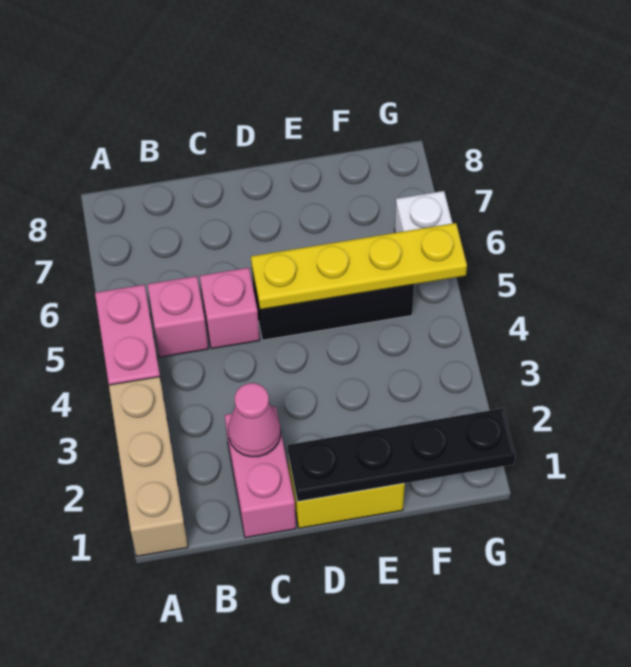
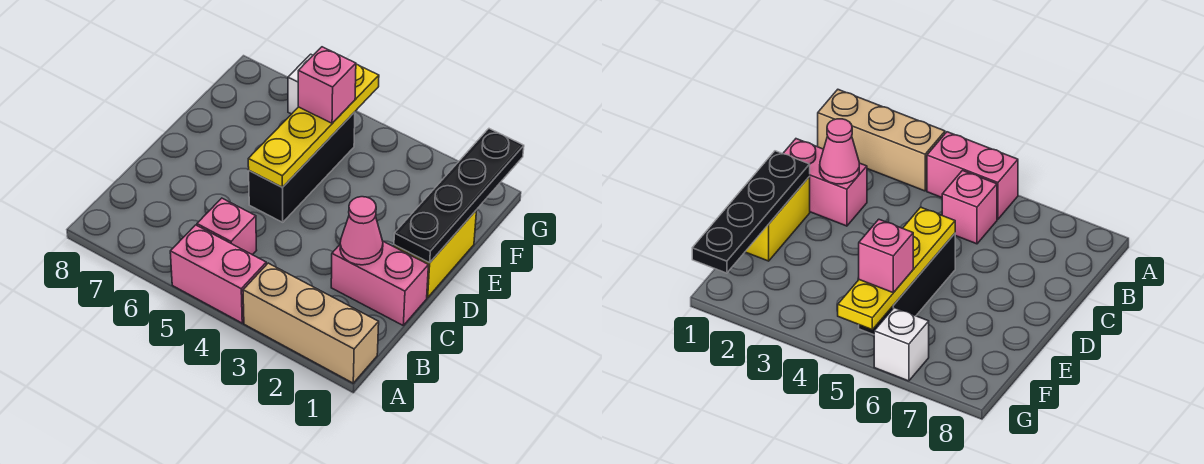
pink brick C5 level 1 -> pink brick F5 level 3

